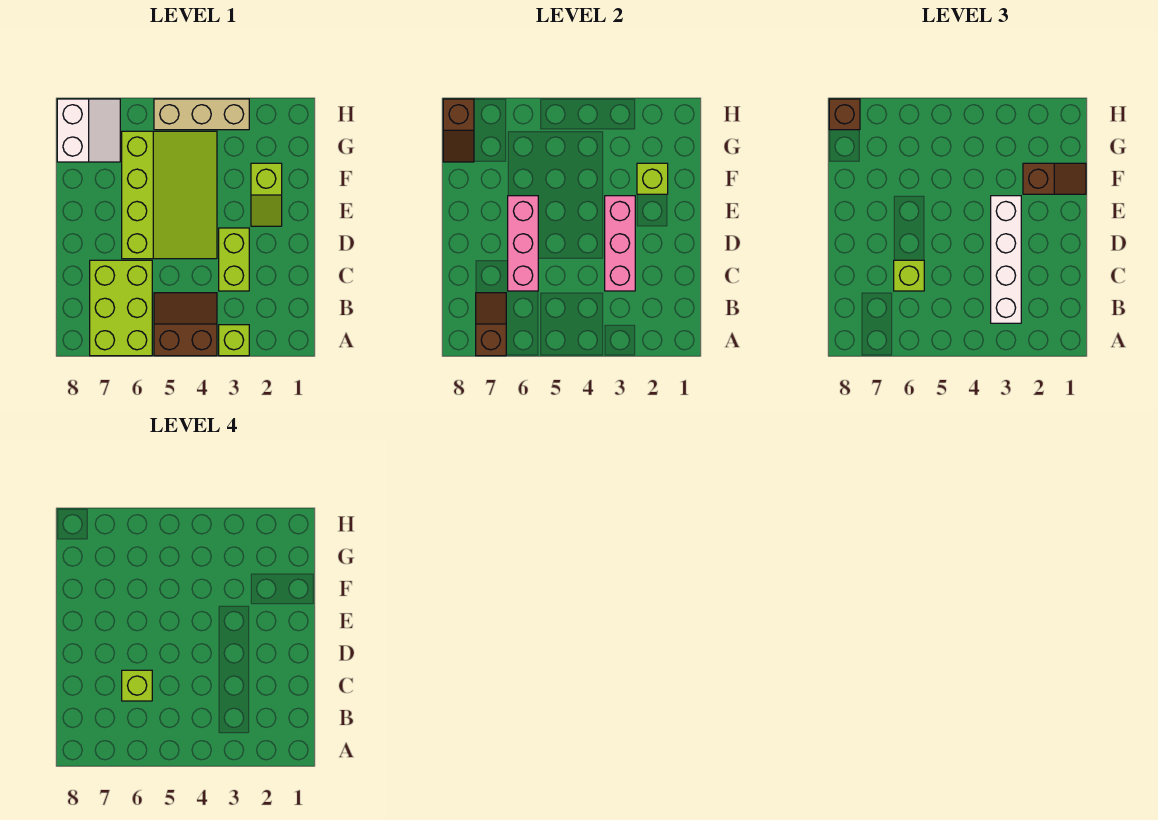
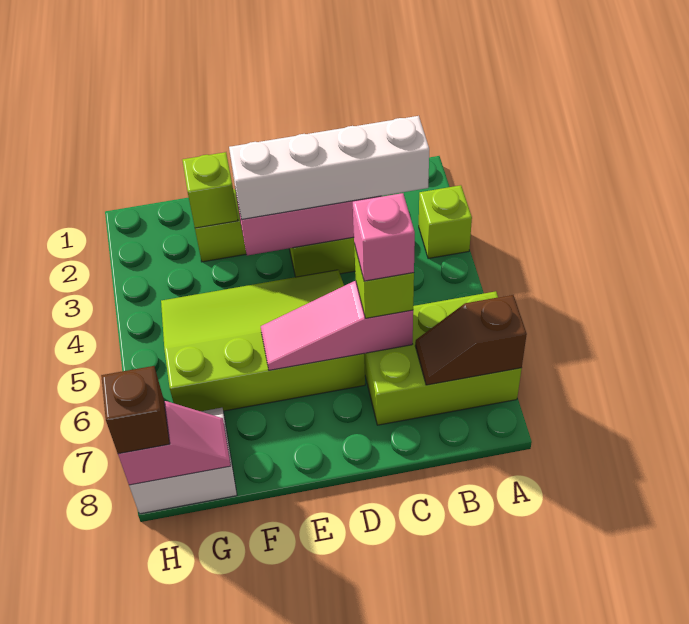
brown slope A4:B5 level 1 top A -> none
pink brick C6:E6 level 2 -> pink slope C6:E6 level 2 top C
lime brick C6 level 4 -> pink brick C6 level 4
brown slope F1:F2 level 3 top 2 -> none
brown slope G8:H8 level 2 top H -> pink slope G8:H8 level 2 top H
tan brick H3:H5 level 1 -> none

